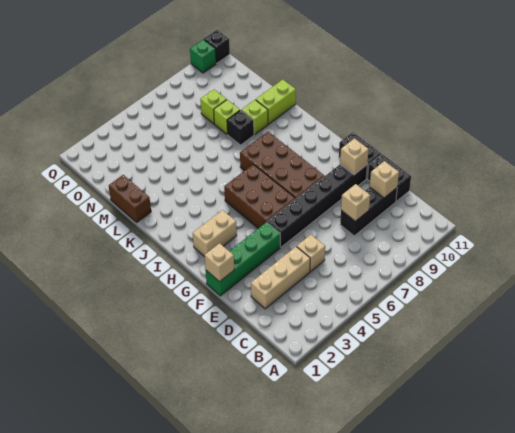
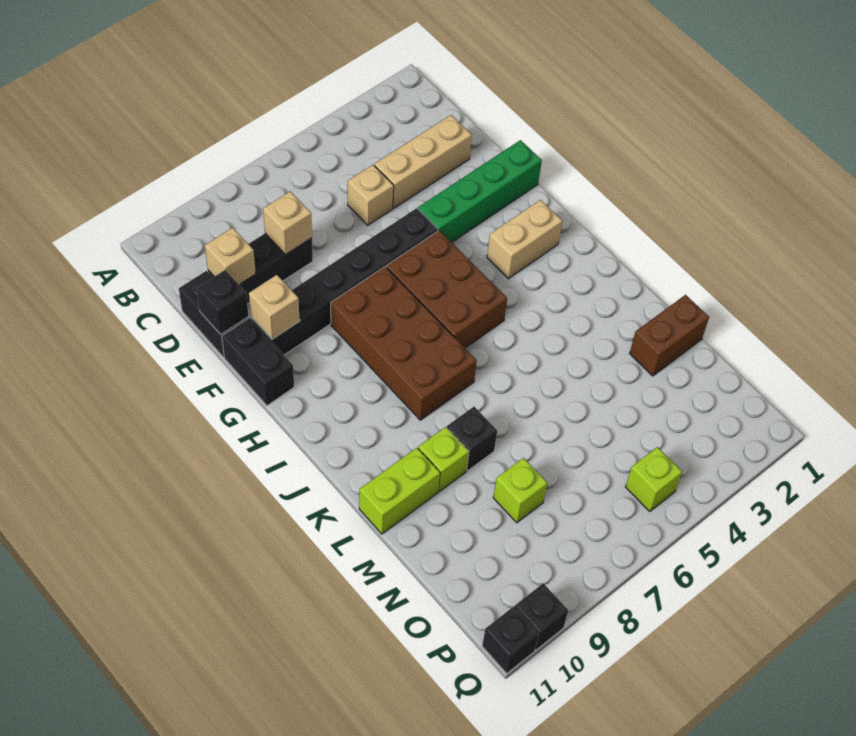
none -> black brick E11 level 2
tan brick F1 level 2 -> none
brown brick L1:M1 level 1 -> brown brick M1:M2 level 1
lime brick M8 level 1 -> lime brick P5 level 1
green brick Q10 level 1 -> black brick Q10 level 1

